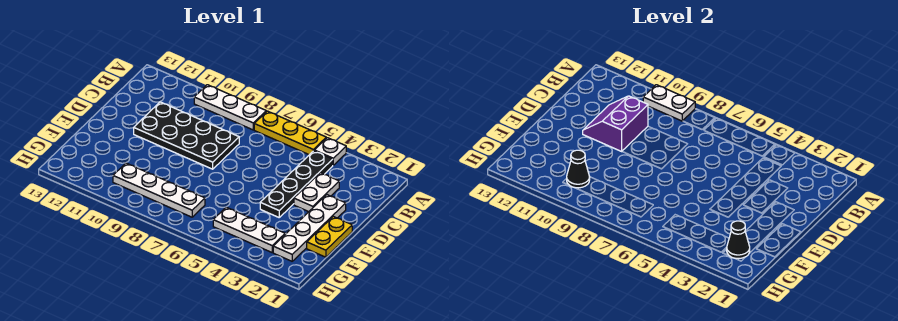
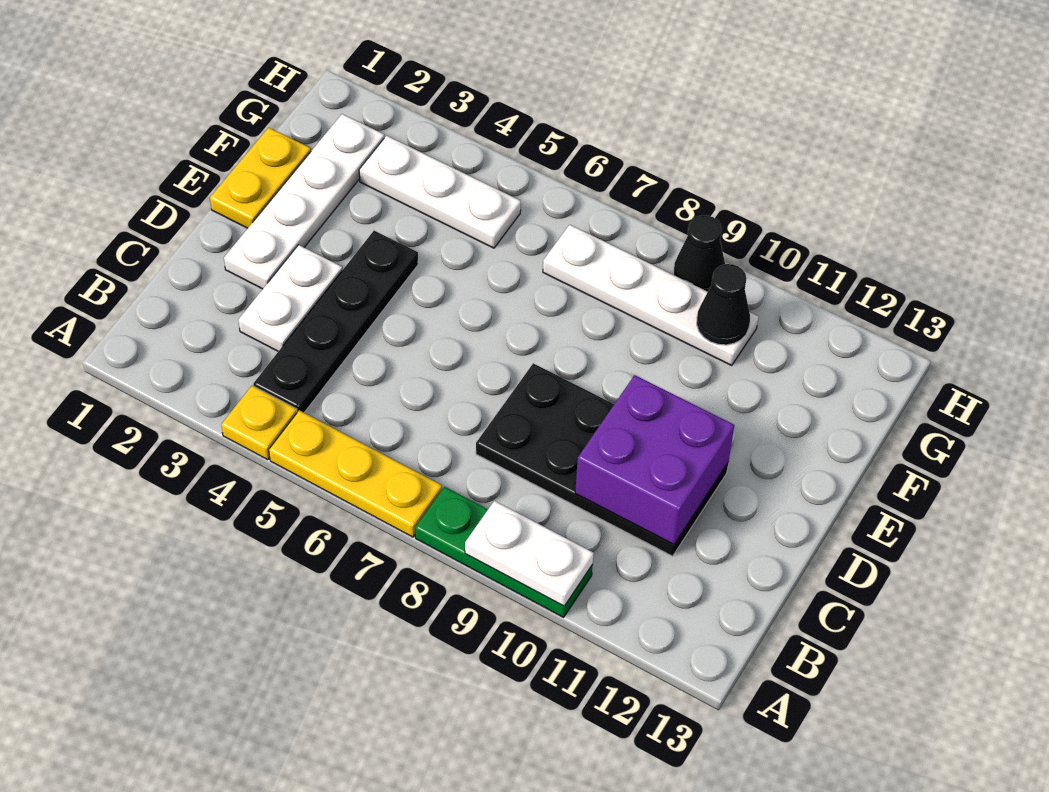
white plate A4 level 1 -> yellow plate A4 level 1
white plate A8:A10 level 1 -> green plate A8:A10 level 1
purple slope C10:D11 level 2 top 10 -> purple brick C10:D11 level 2
black cone G2 level 2 -> black cone H9 level 1

